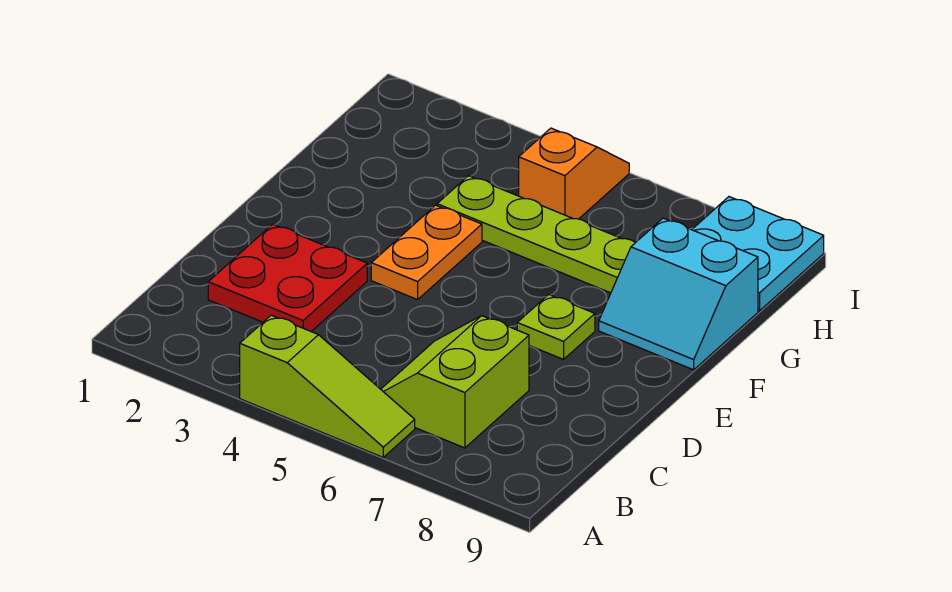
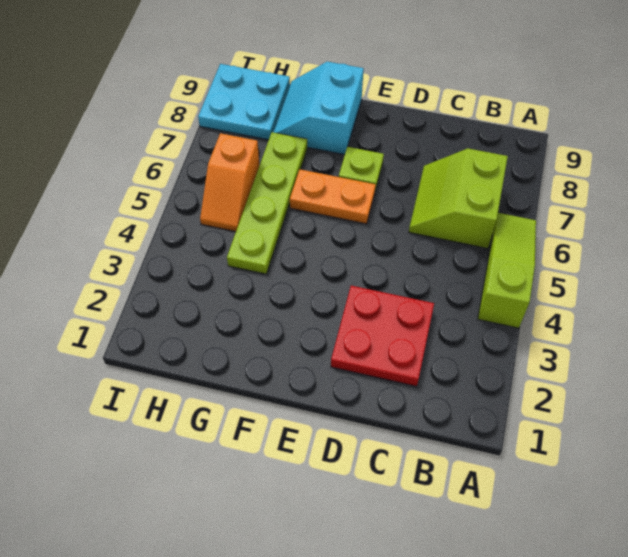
lime slope B6:C7 level 1 top 7 -> lime slope B6:C7 level 1 top B
orange plate E4:F4 level 1 -> orange plate E6:F6 level 1
cyan slope F8:G9 level 1 top G -> cyan slope F8:G9 level 1 top F
orange slope H5:I5 level 1 top H -> orange slope H5:H6 level 1 top 6

